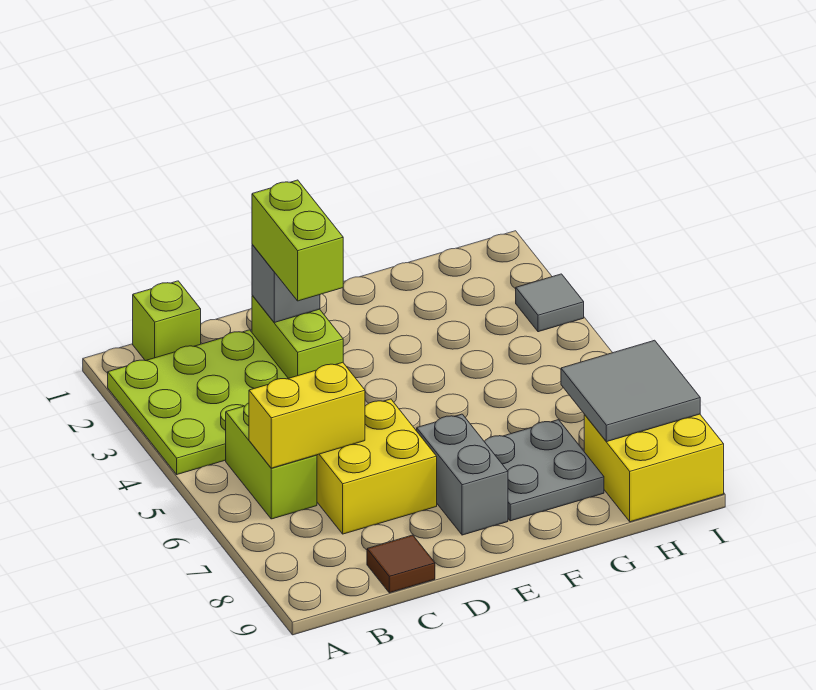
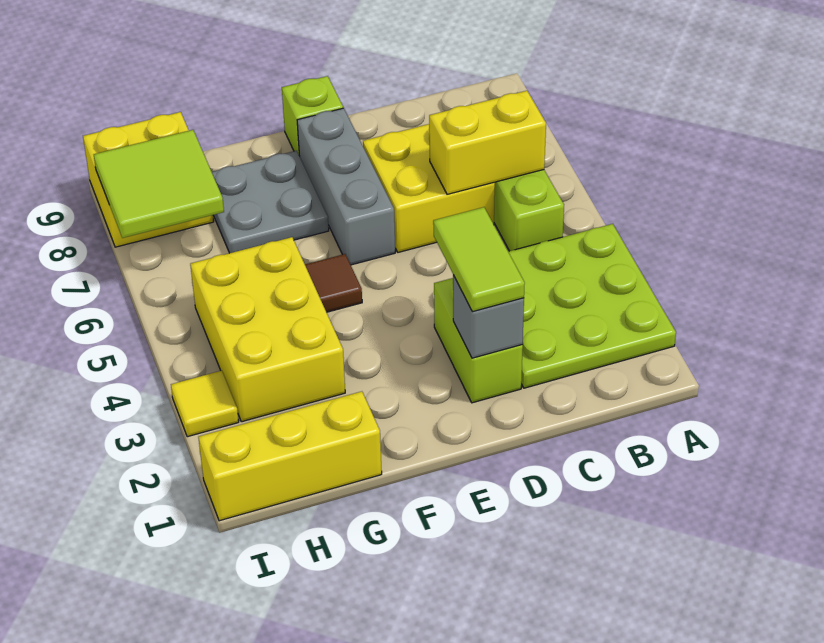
lime brick B1 level 1 -> lime brick E9 level 1
brown tile C9 level 1 -> brown tile F5 level 1
lime brick D2:D3 level 3 -> lime tile D2:D3 level 3
grey brick E7:E8 level 1 -> grey brick E6:E8 level 1
none -> yellow brick G1:I1 level 1
none -> yellow brick G3:H5 level 1
grey tile H7:I8 level 2 -> lime tile H7:I8 level 2
grey tile I3 level 1 -> yellow tile I3 level 1

